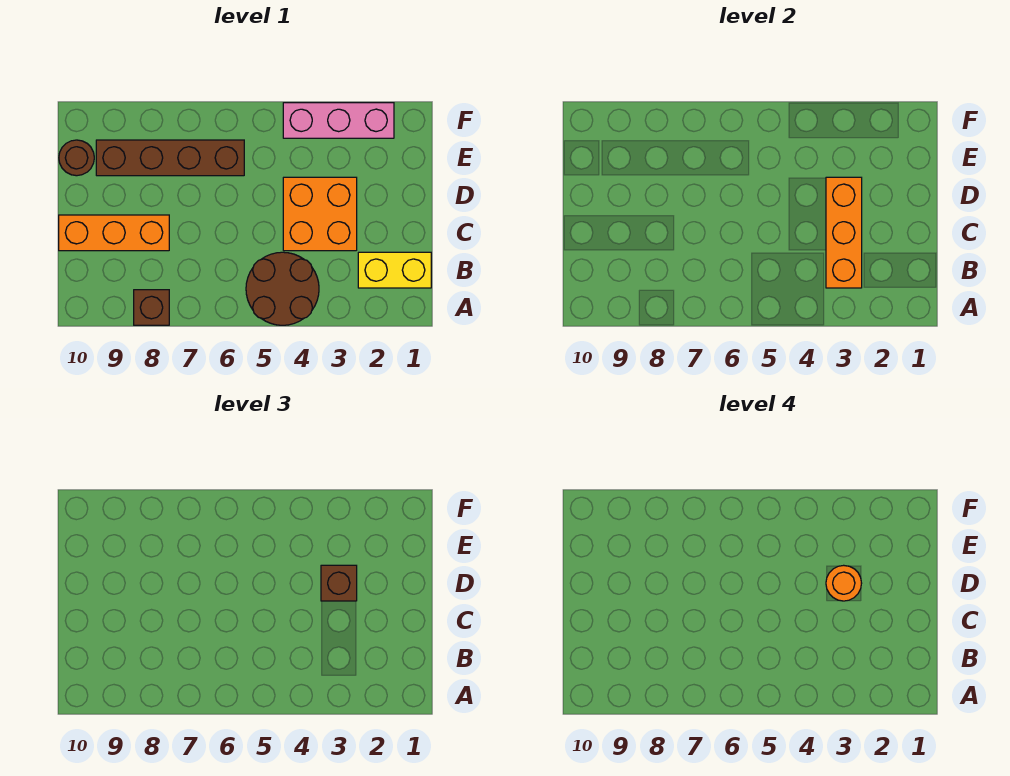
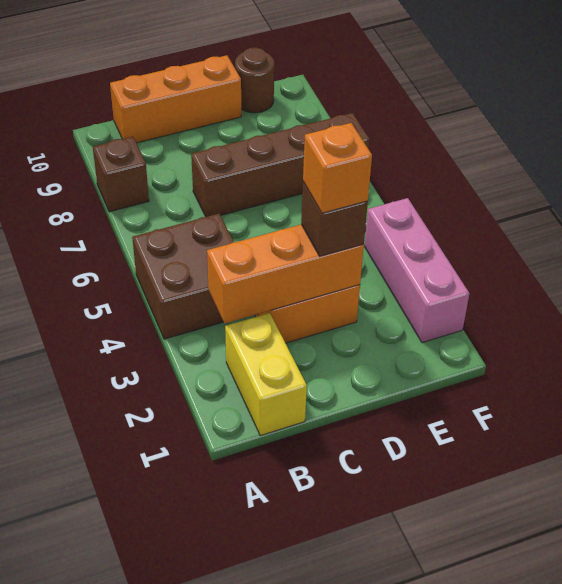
brown round brick A4:B5 level 1 -> brown brick A4:B5 level 1
orange brick C8:C10 level 1 -> orange brick B10:D10 level 1
orange round brick D3 level 4 -> orange brick D3 level 4
brown brick E6:E9 level 1 -> brown brick C7:F7 level 1

